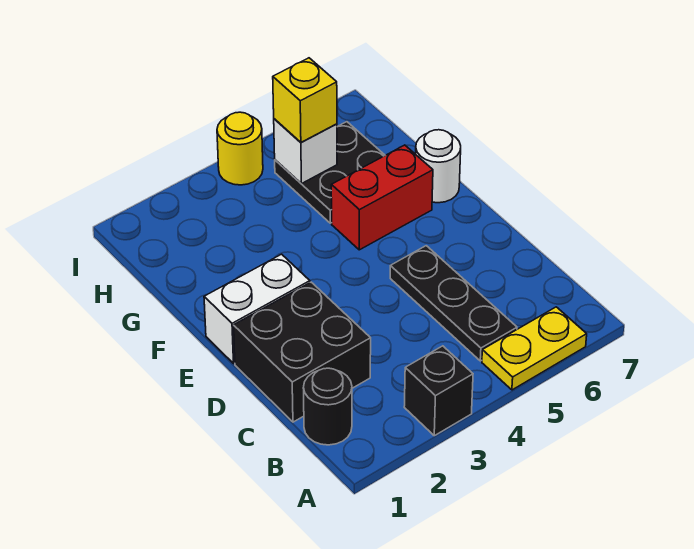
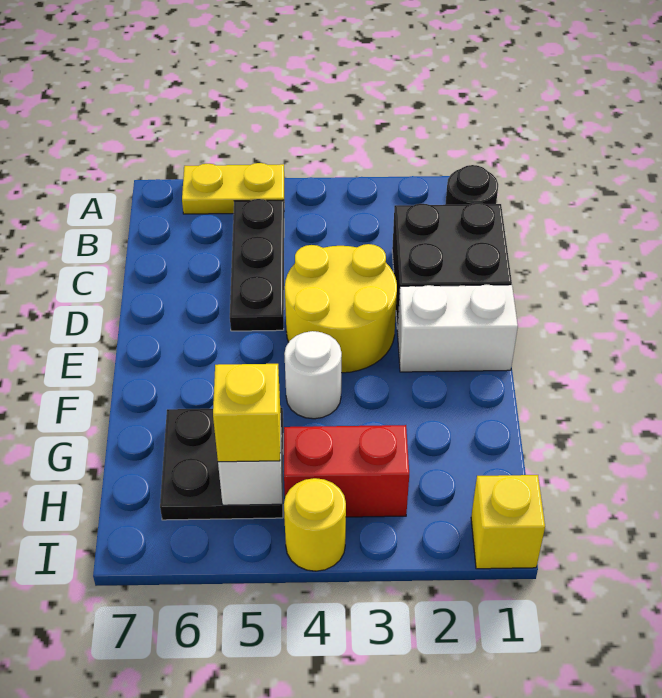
black brick A3 level 1 -> none
none -> yellow round brick D3:E4 level 1
red brick F5:F6 level 1 -> red brick H3:H4 level 1
white round brick F7 level 1 -> white round brick F4 level 1
none -> yellow brick I1 level 1

